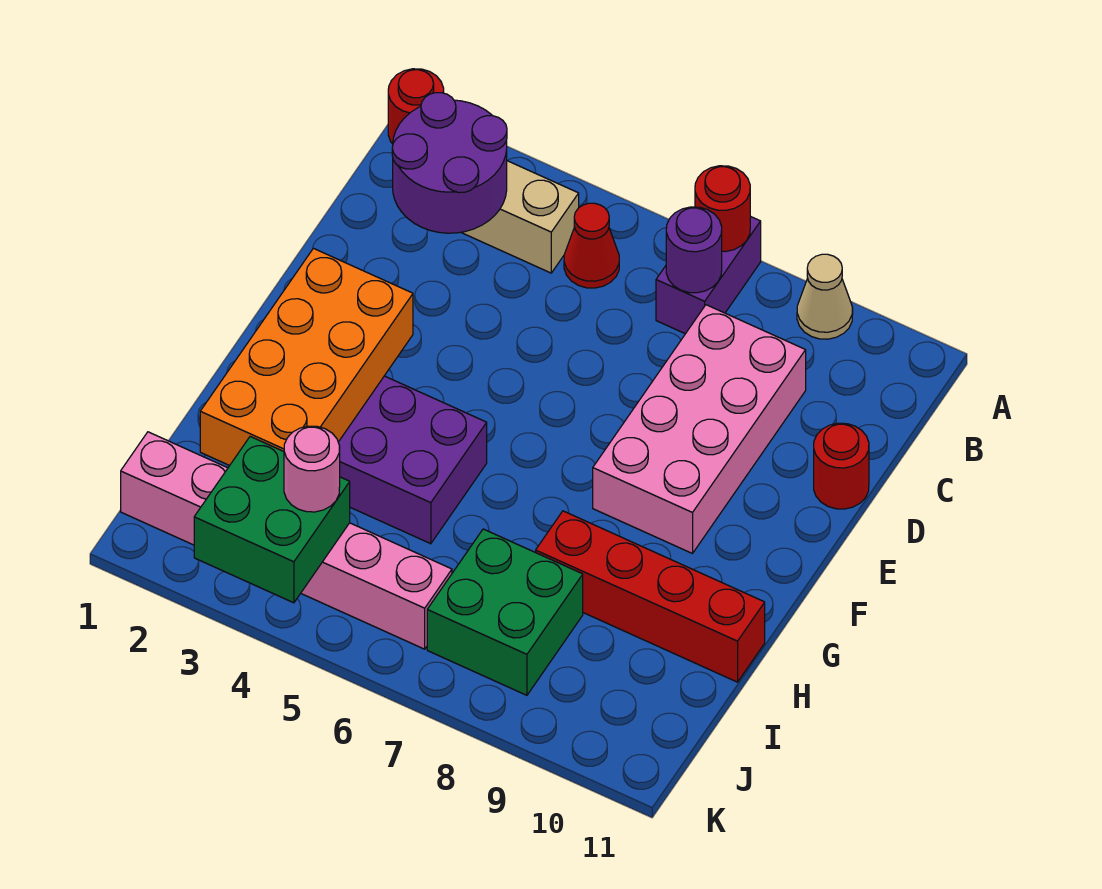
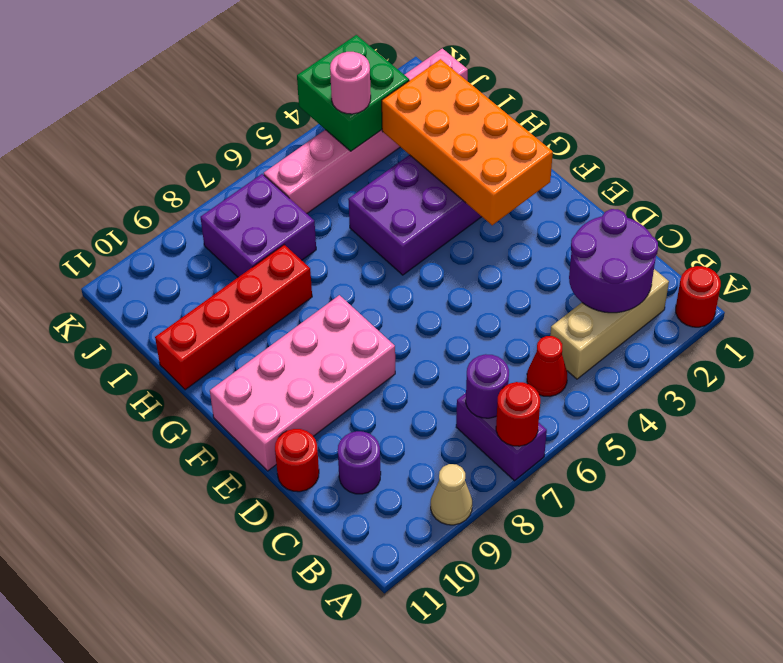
pink brick C8:F9 level 1 -> pink brick E8:F11 level 1
none -> purple round brick C10 level 1
green brick I7:J8 level 1 -> purple brick I7:J8 level 1

